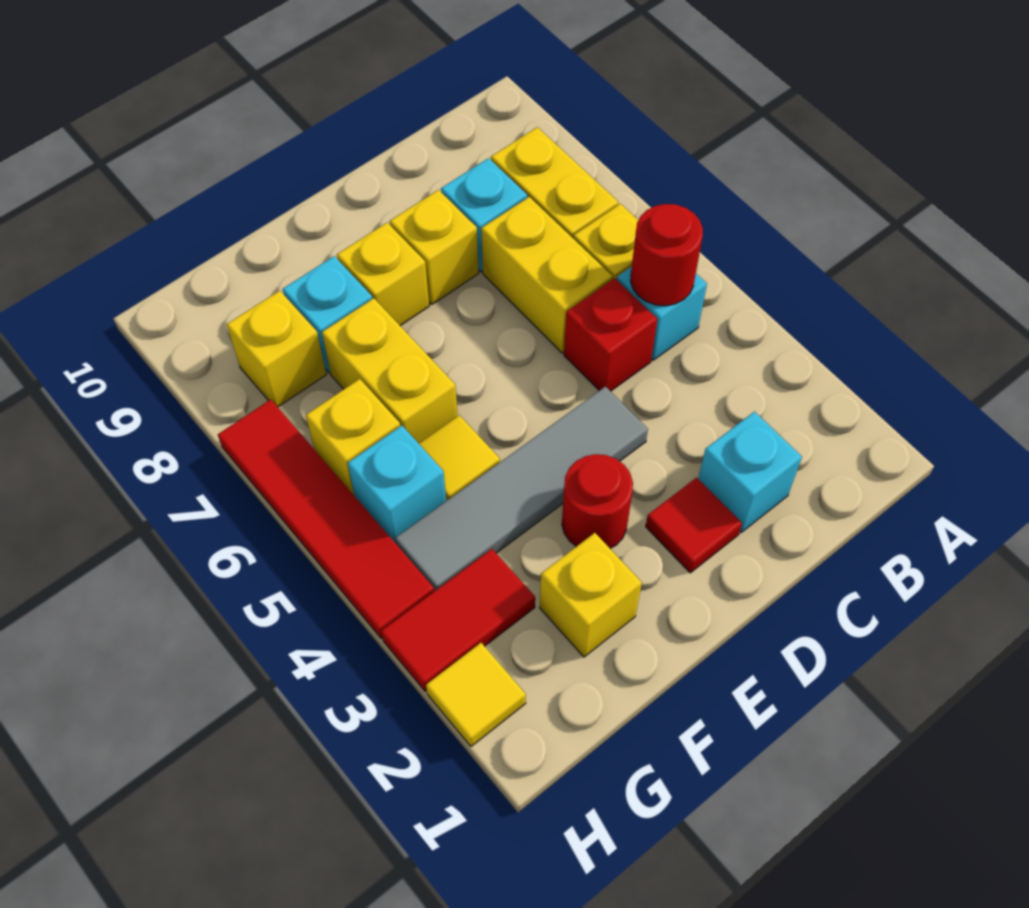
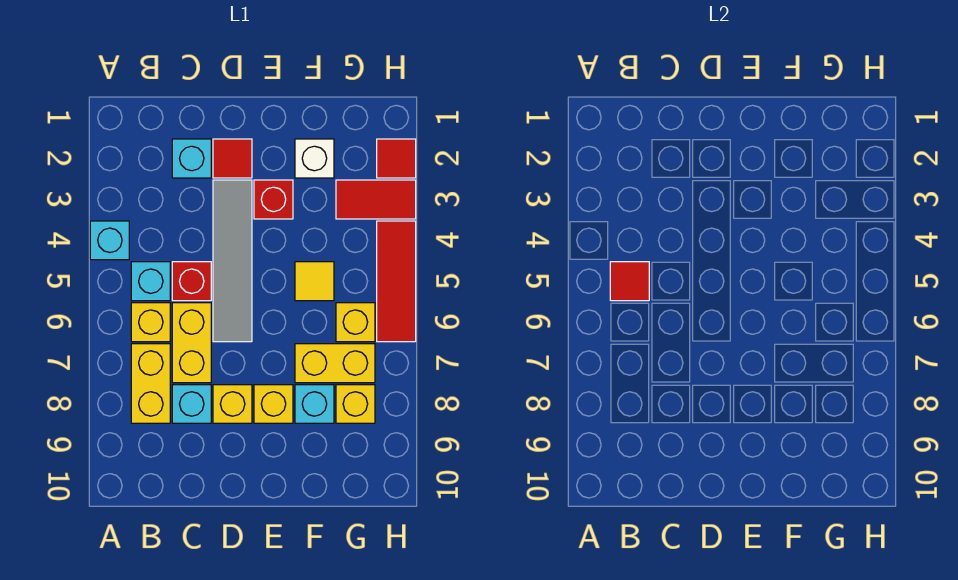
red round brick B5 level 2 -> red tile B5 level 2
grey tile D4:G4 level 1 -> grey tile D3:D6 level 1
red round brick E3 level 1 -> red brick E3 level 1
yellow brick F2 level 1 -> white brick F2 level 1
yellow brick F6:F7 level 1 -> yellow brick F7:G7 level 1
cyan brick G5 level 1 -> cyan brick A4 level 1
yellow tile H2 level 1 -> red tile H2 level 1
red tile H4:H7 level 1 -> red tile H4:H6 level 1

